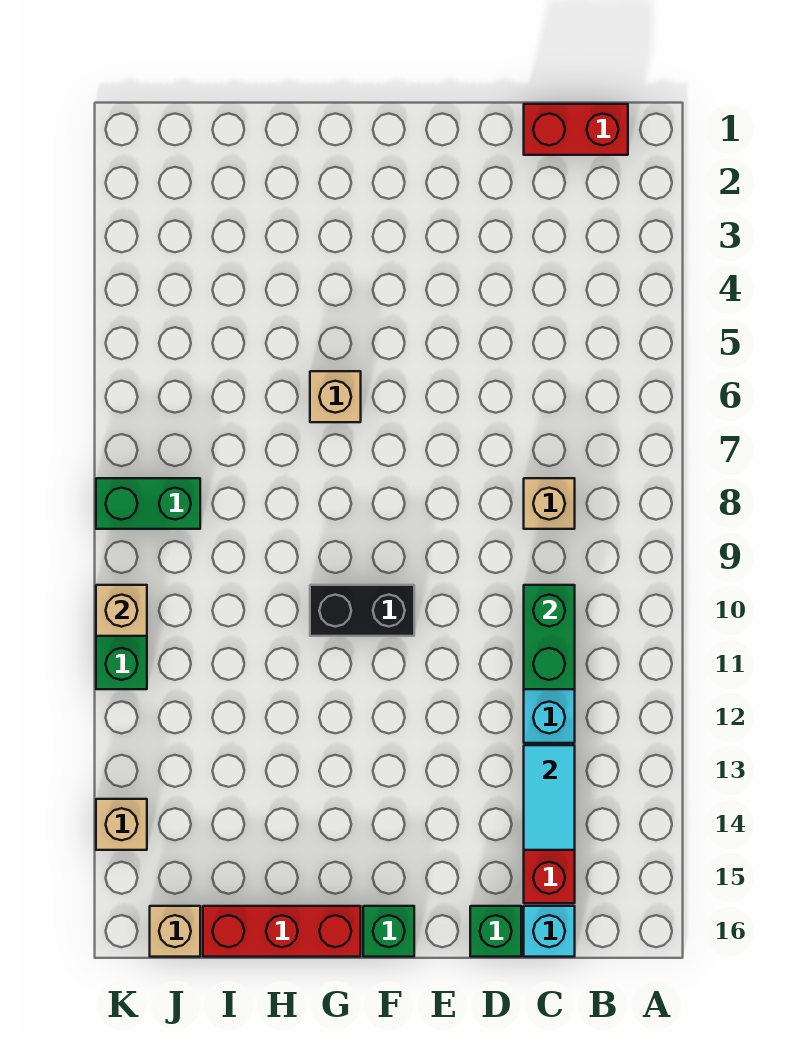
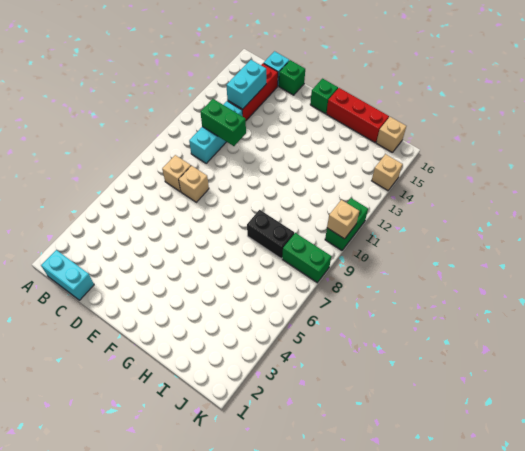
red brick B1:C1 level 1 -> cyan brick B1:C1 level 1
green brick C10:C11 level 2 -> green brick C11:D11 level 2
cyan tile C13:C14 level 2 -> cyan brick C13:C14 level 2
black brick F10:G10 level 1 -> black brick H8:I8 level 1
tan brick G6 level 1 -> tan brick D8 level 1

